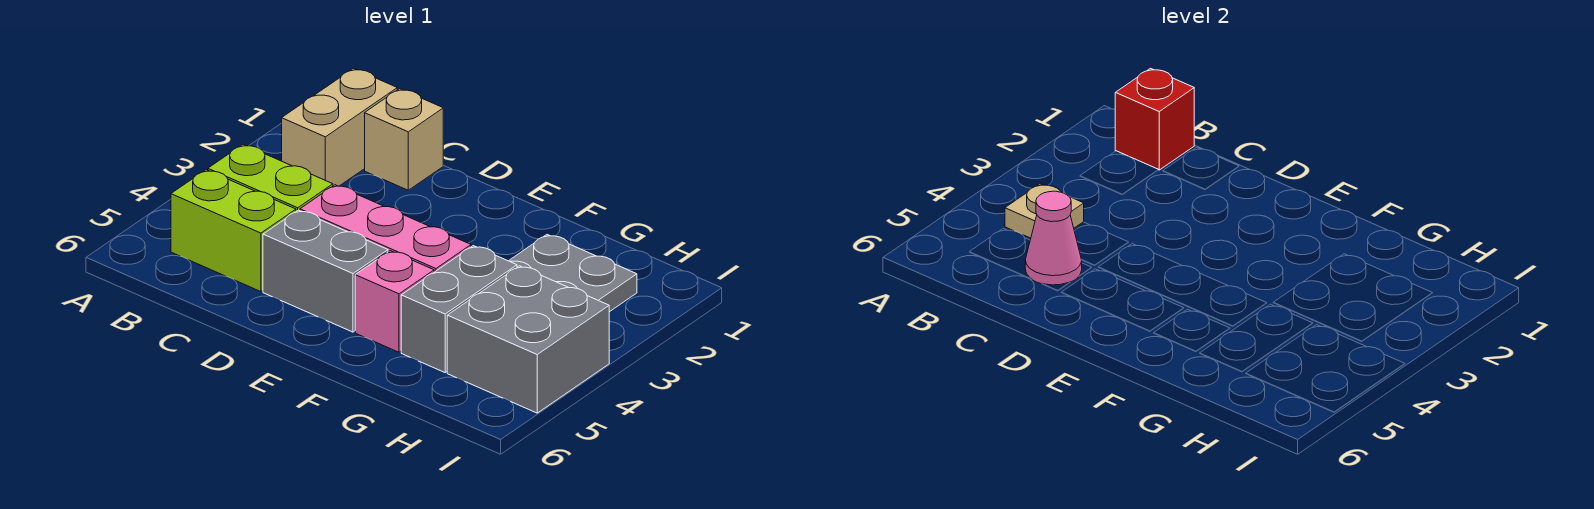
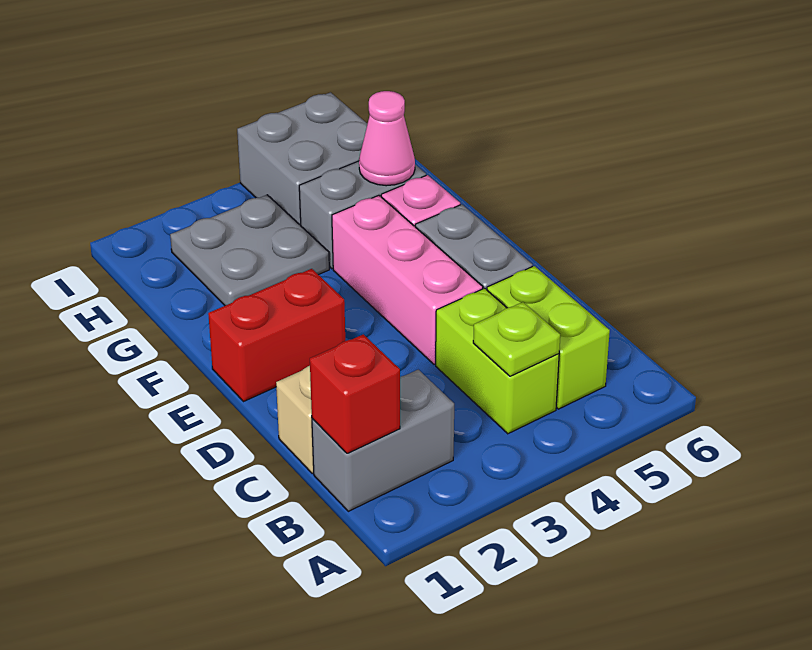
tan brick B1:B2 level 1 -> grey brick B1:B2 level 1
tan plate B4 level 2 -> lime plate B4 level 2
pink cone C5 level 2 -> pink cone G5 level 2
none -> red brick E1:E2 level 1

